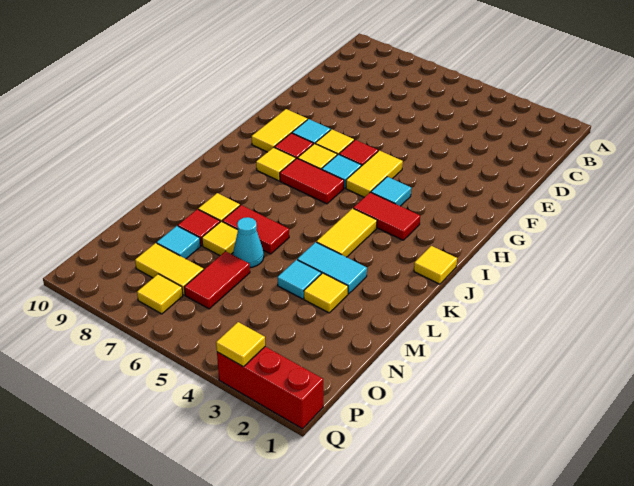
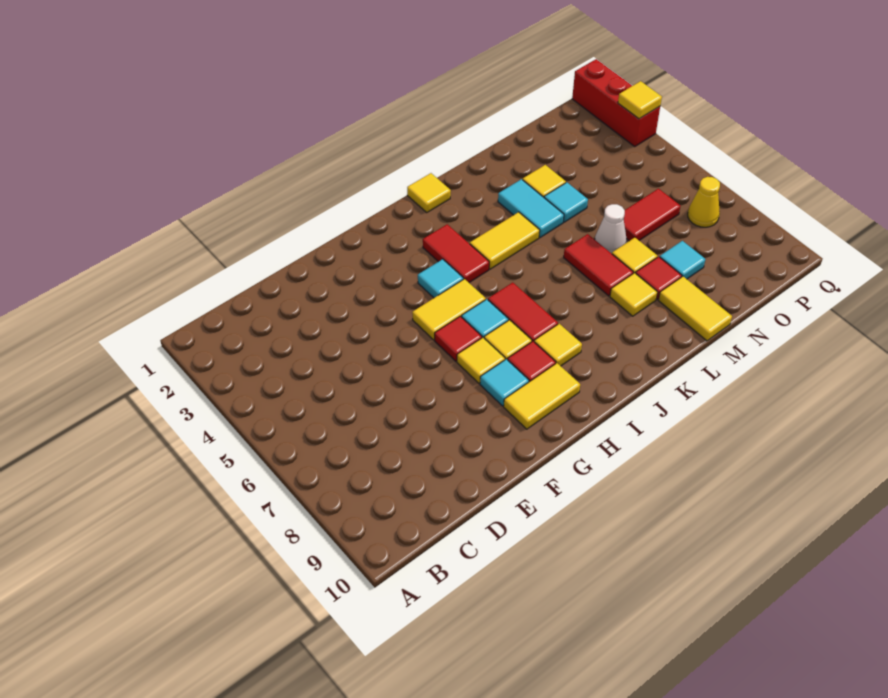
cyan cone M6 level 1 -> white cone M6 level 1
yellow tile O7:O8 level 1 -> yellow tile M9:M10 level 1
yellow tile P7 level 1 -> yellow cone P7 level 1

